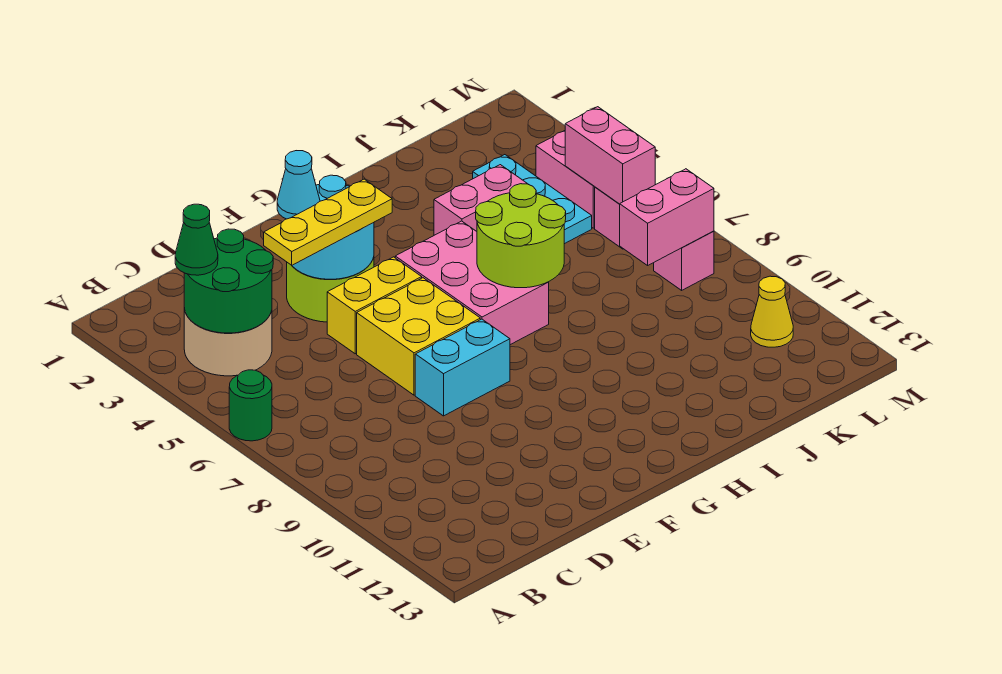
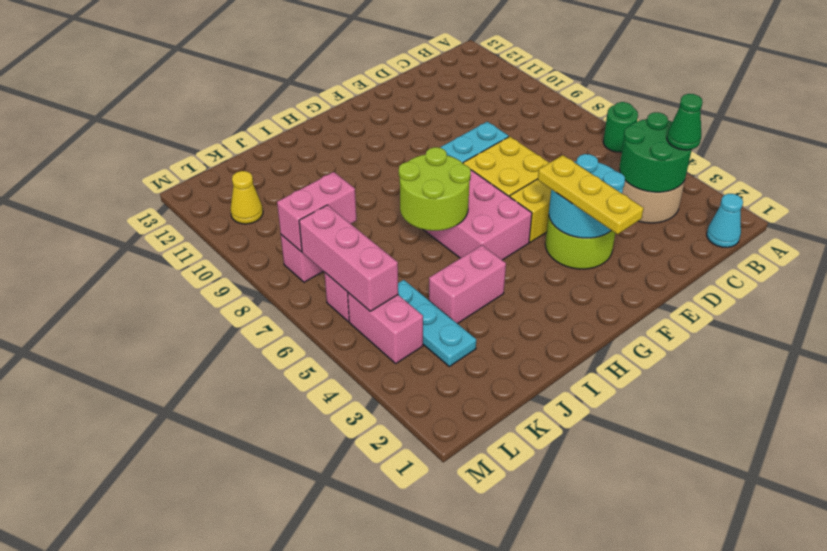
yellow plate D4:F4 level 3 -> yellow plate F2:F4 level 3
cyan cone E3 level 3 -> cyan cone B1 level 1
pink brick L5:L6 level 2 -> pink brick L5:L7 level 2

